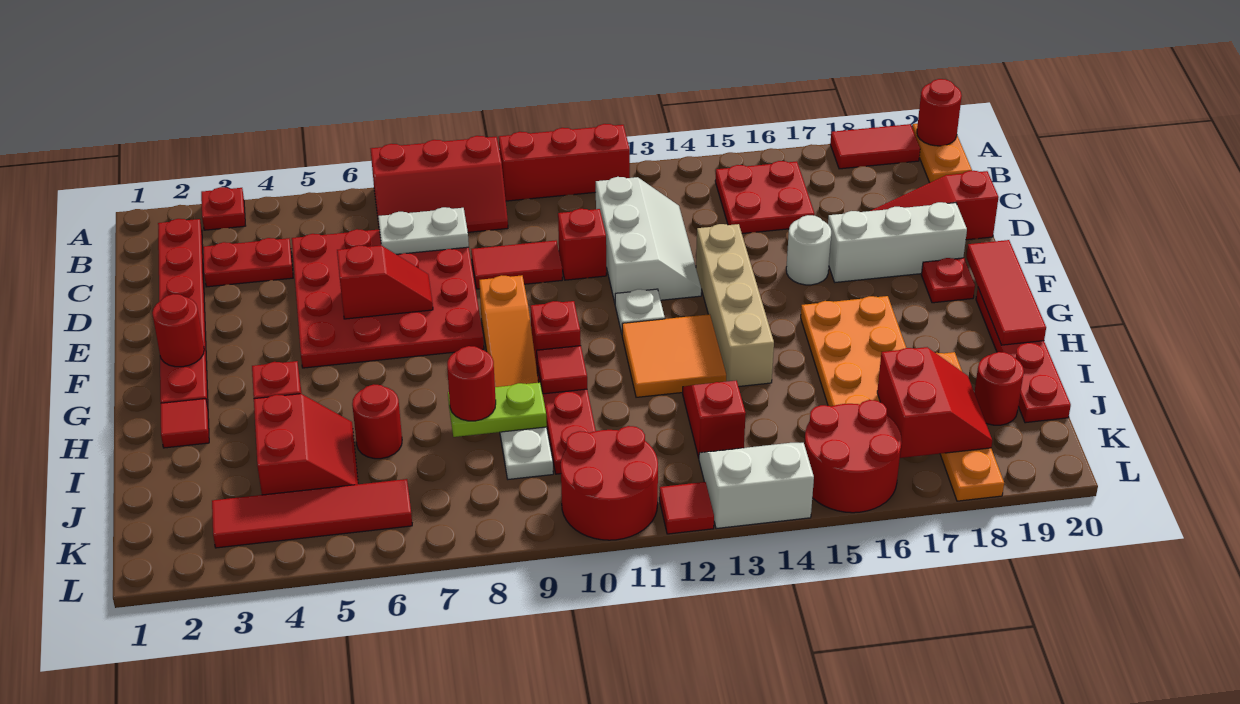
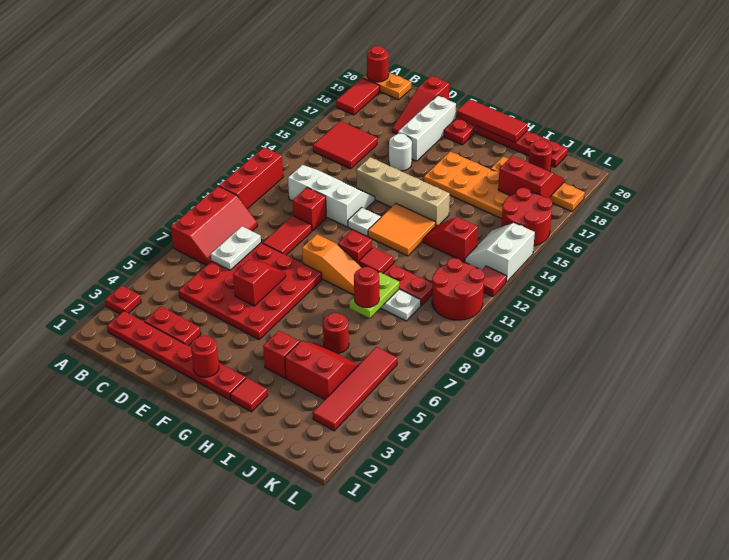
red plate B15:C16 level 1 -> red tile B15:C16 level 1
red plate C3:C4 level 1 -> red plate C3:D3 level 1

